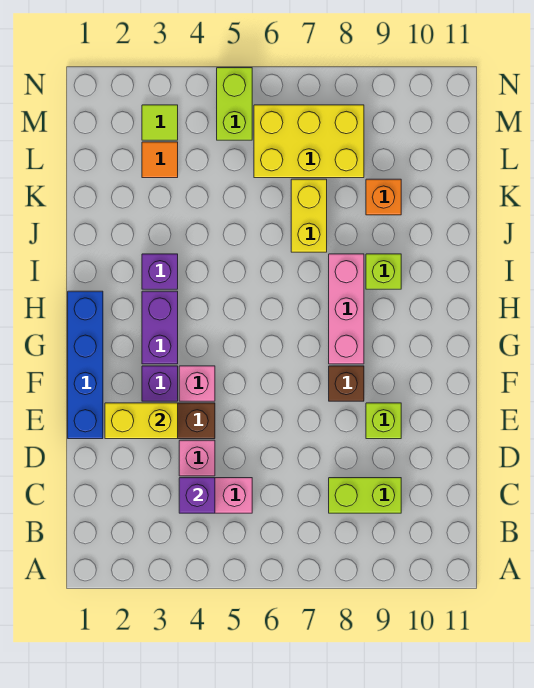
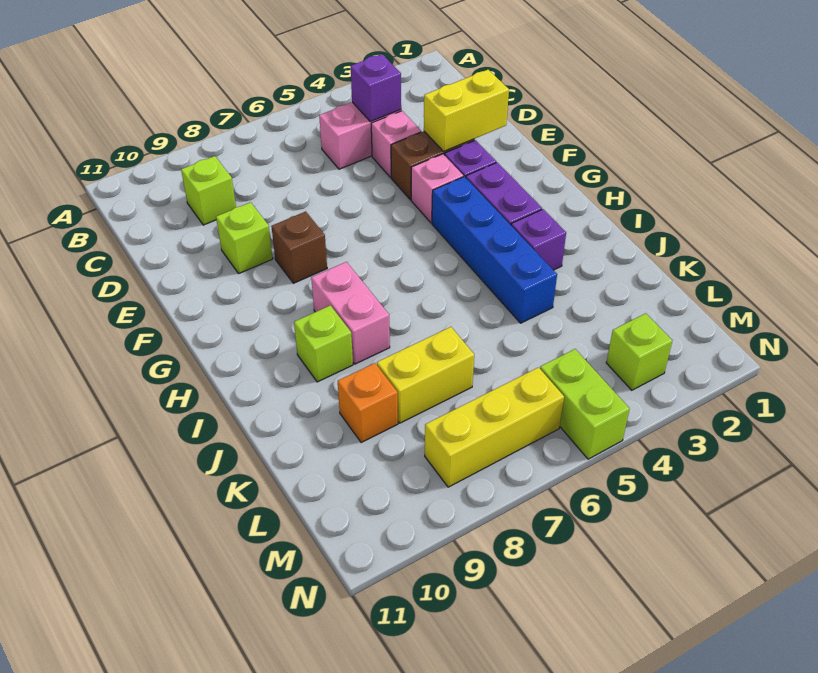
lime brick C8:C9 level 1 -> lime brick C9 level 1
blue brick E1:H1 level 1 -> blue brick G4:J4 level 1
pink brick G8:I8 level 1 -> pink brick H8:I8 level 1
yellow brick J7:K7 level 1 -> yellow brick K7:K8 level 1
orange tile L3 level 1 -> none
yellow brick L6:M8 level 1 -> yellow brick M6:M8 level 1
lime tile M3 level 1 -> lime brick M3 level 1

